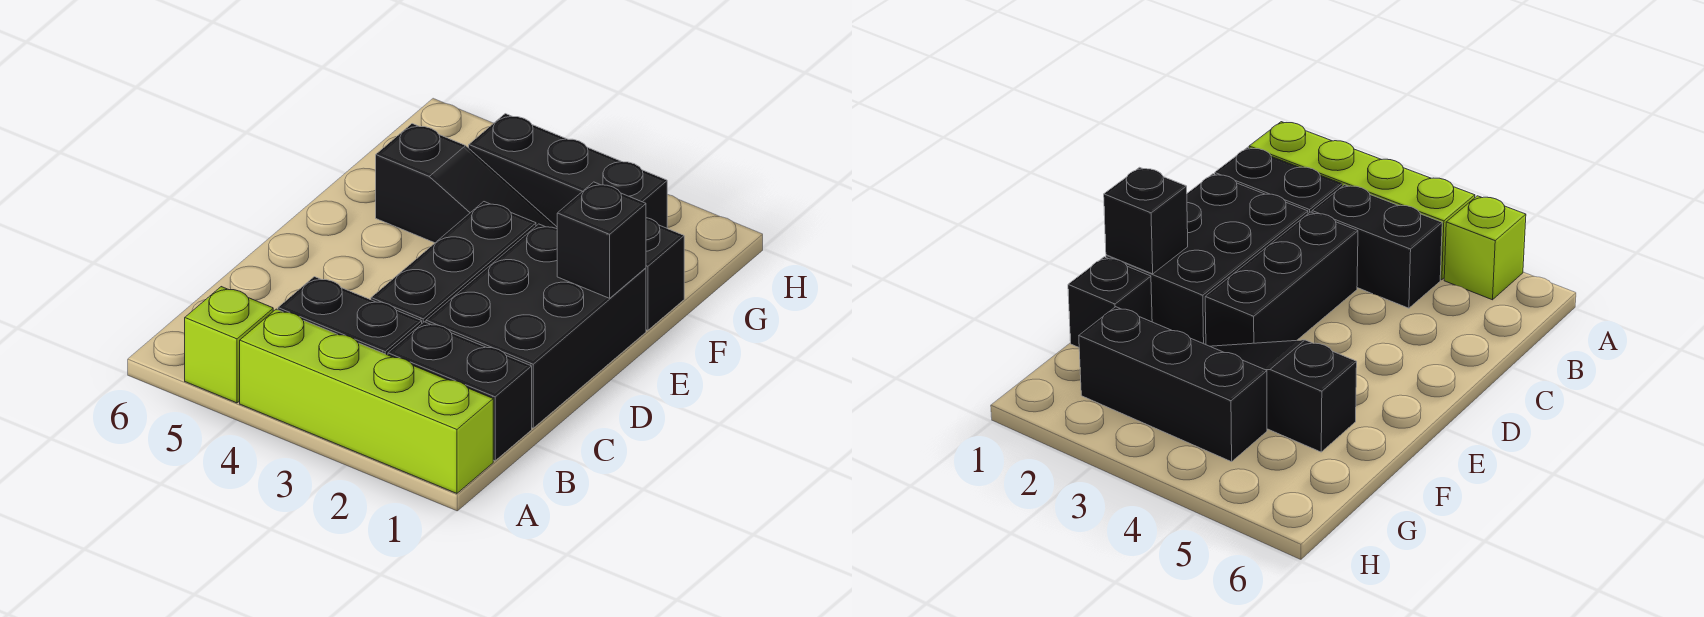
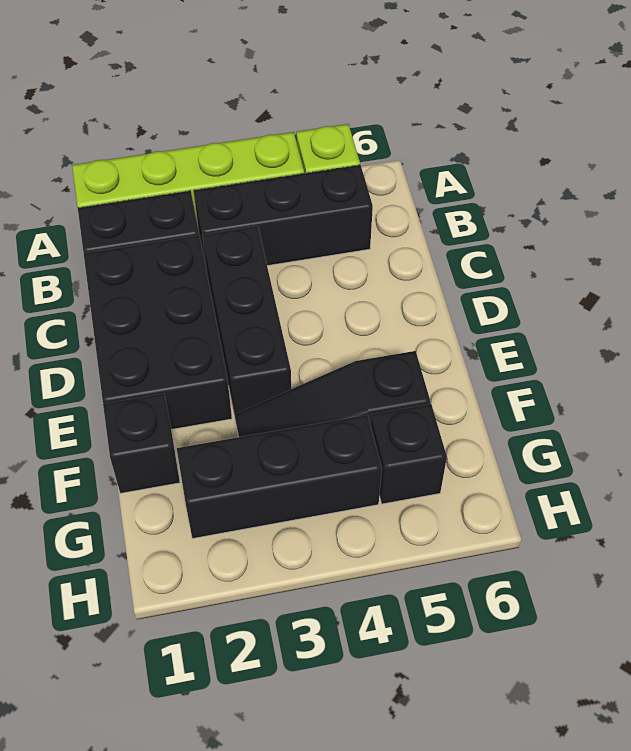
black brick B3:B4 level 1 -> black brick B3:B5 level 1
black brick E1 level 2 -> black brick G5 level 1

